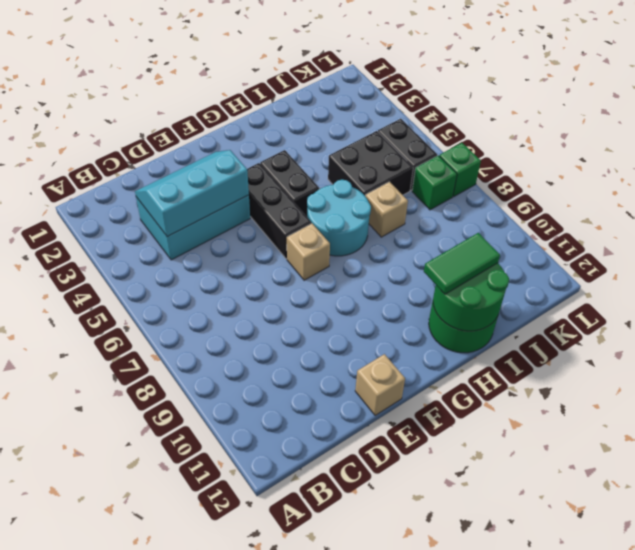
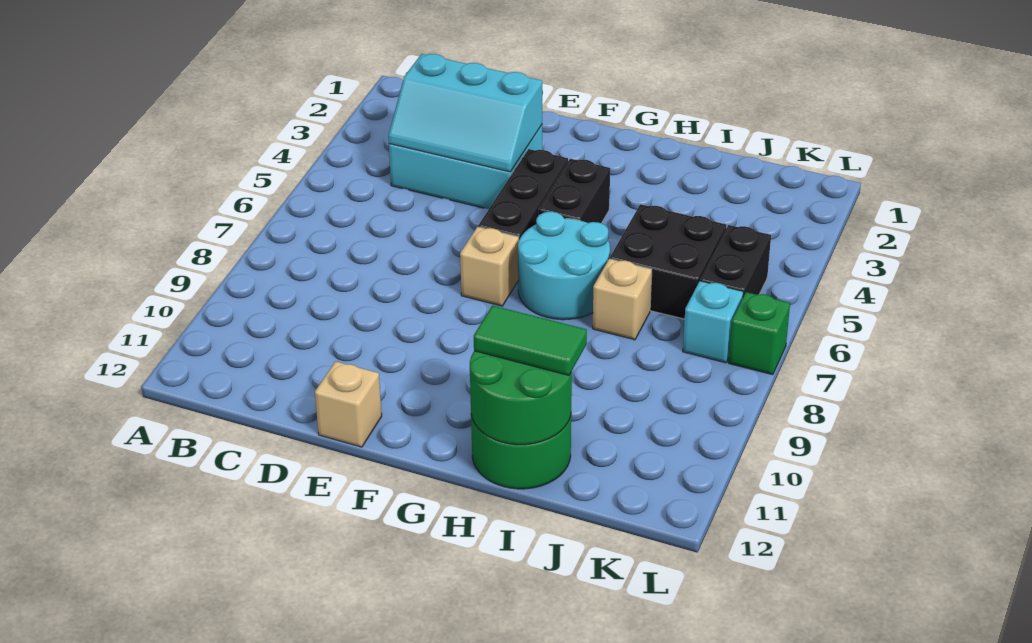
cyan slope C3:E4 level 2 top 4 -> cyan slope C3:E4 level 2 top 3
green brick K7 level 1 -> cyan brick K7 level 1

